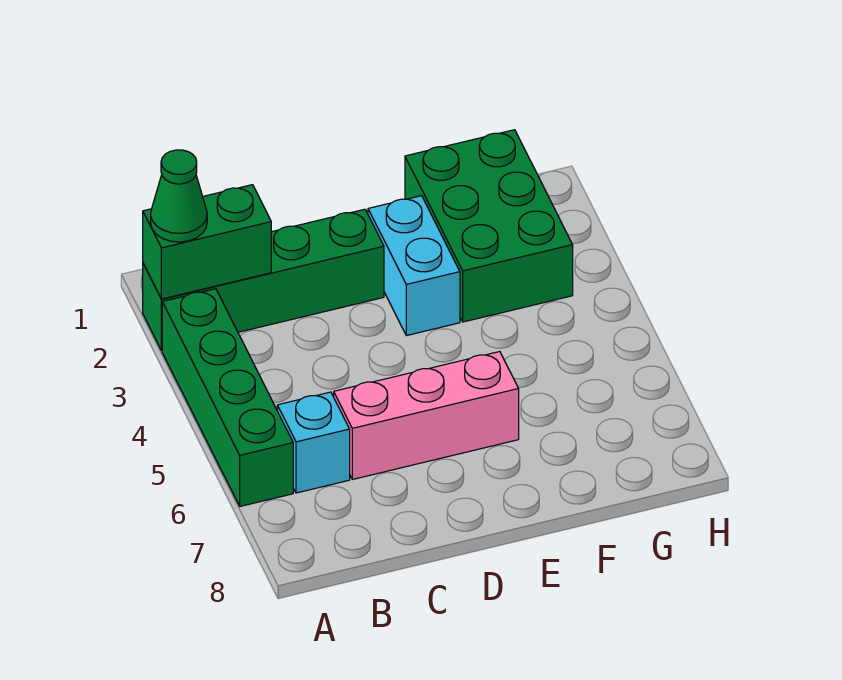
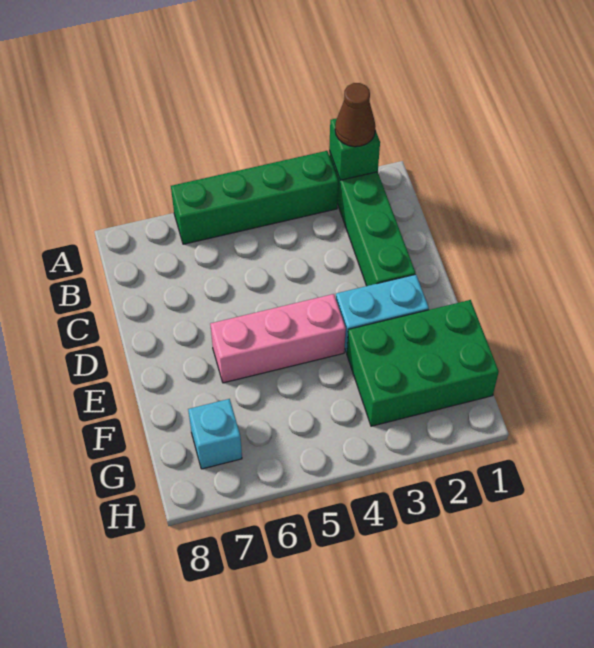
green brick A2:B2 level 2 -> green brick A2 level 2
green cone A2 level 3 -> brown cone A2 level 3
cyan brick B6 level 1 -> cyan brick G7 level 1
pink brick C6:E6 level 1 -> pink brick E4:E6 level 1

